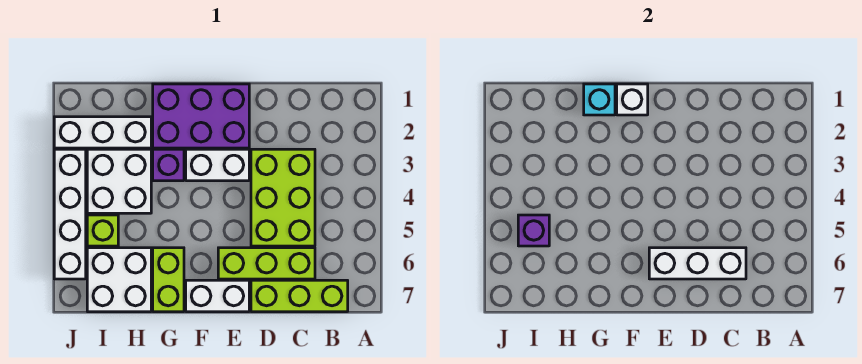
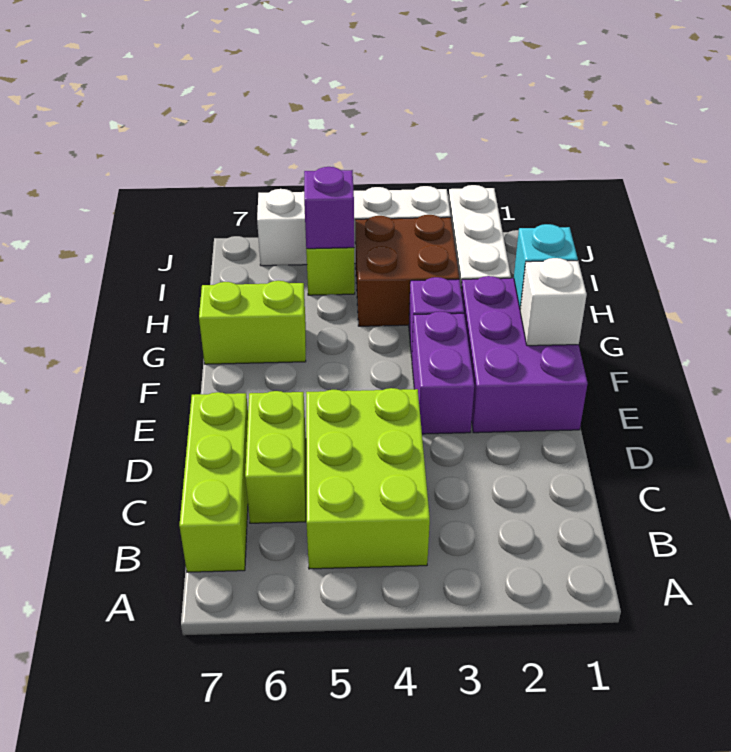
lime brick C3:D5 level 1 -> lime brick B4:D5 level 1
lime brick C6:E6 level 1 -> lime brick C6:D6 level 1
white brick C6:E6 level 2 -> none
white brick E3:F3 level 1 -> purple brick E3:F3 level 1
white brick E7:F7 level 1 -> none
white brick H3:I4 level 1 -> brown brick H3:I4 level 1
white brick H6:I7 level 1 -> none

